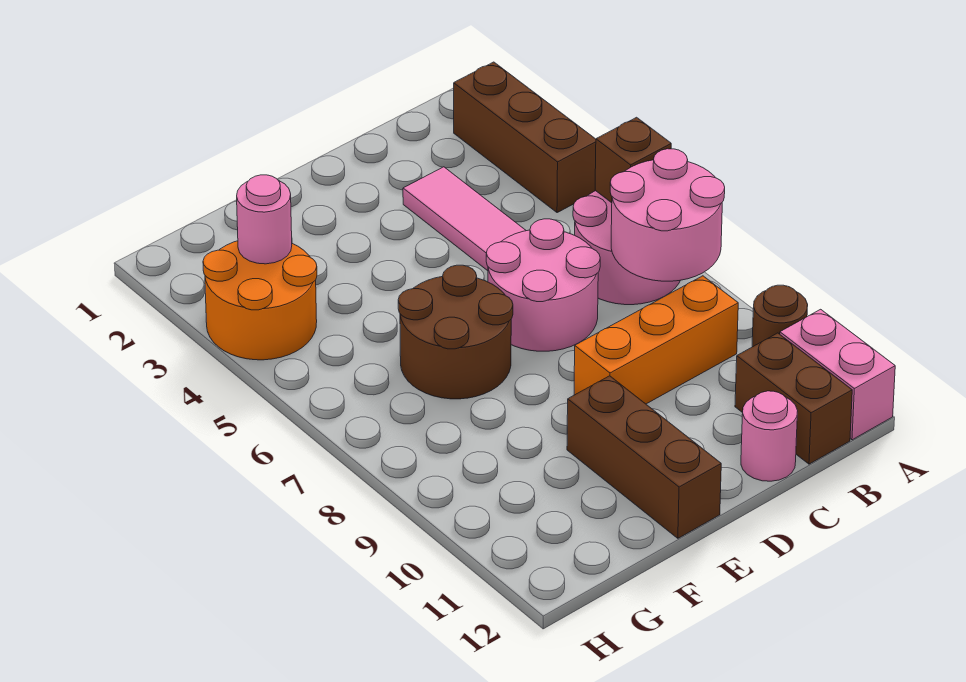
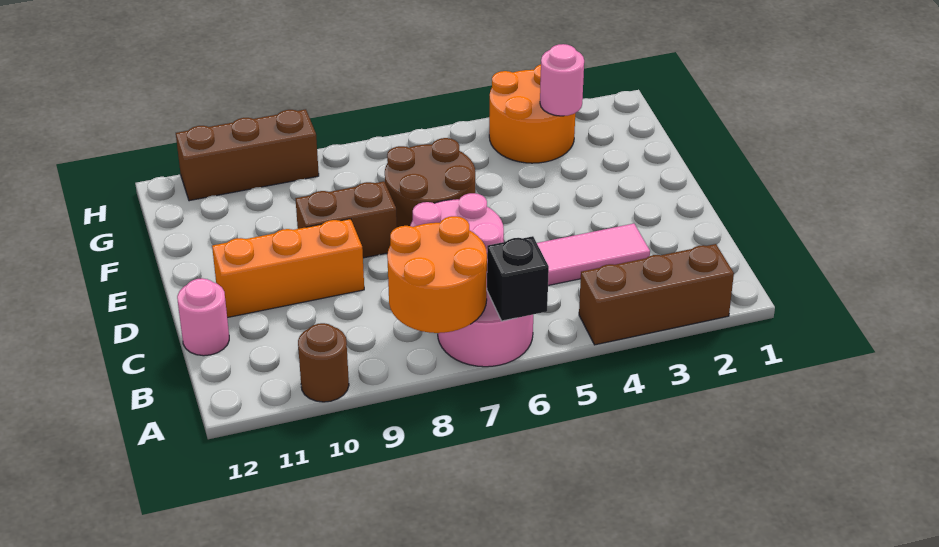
brown brick A6 level 2 -> black brick A6 level 2
pink round brick A7:B8 level 2 -> orange round brick A7:B8 level 2
pink brick A11:A12 level 1 -> none
orange brick B9:D9 level 1 -> orange brick D9:D11 level 1
brown brick B11:B12 level 1 -> brown brick E8:E9 level 1
brown brick E10:E12 level 1 -> brown brick H9:H11 level 1

